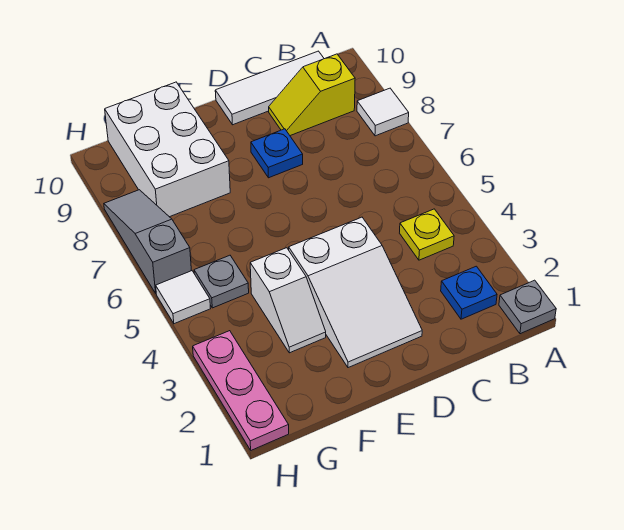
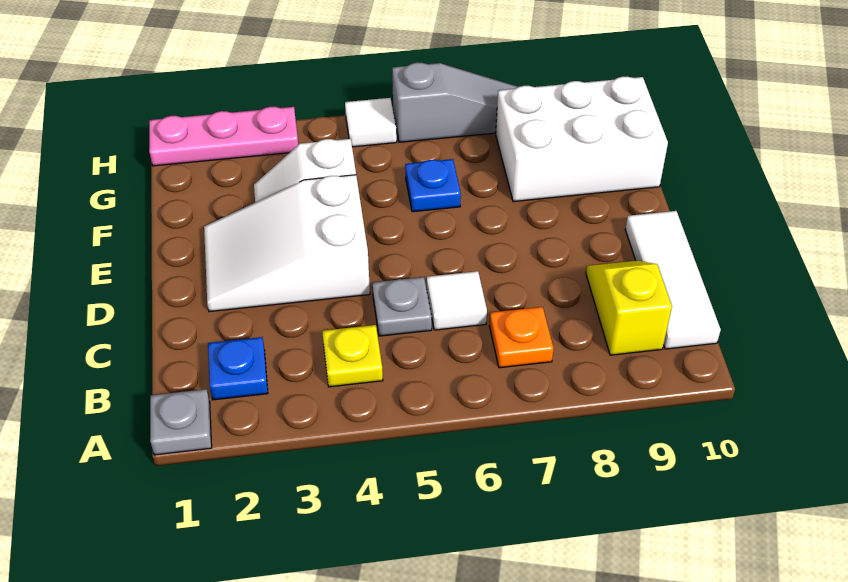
white tile A8 level 1 -> white tile C6 level 1
none -> orange plate B7 level 1
blue plate D8 level 1 -> blue plate F6 level 1
grey plate G5 level 1 -> grey plate C5 level 1

